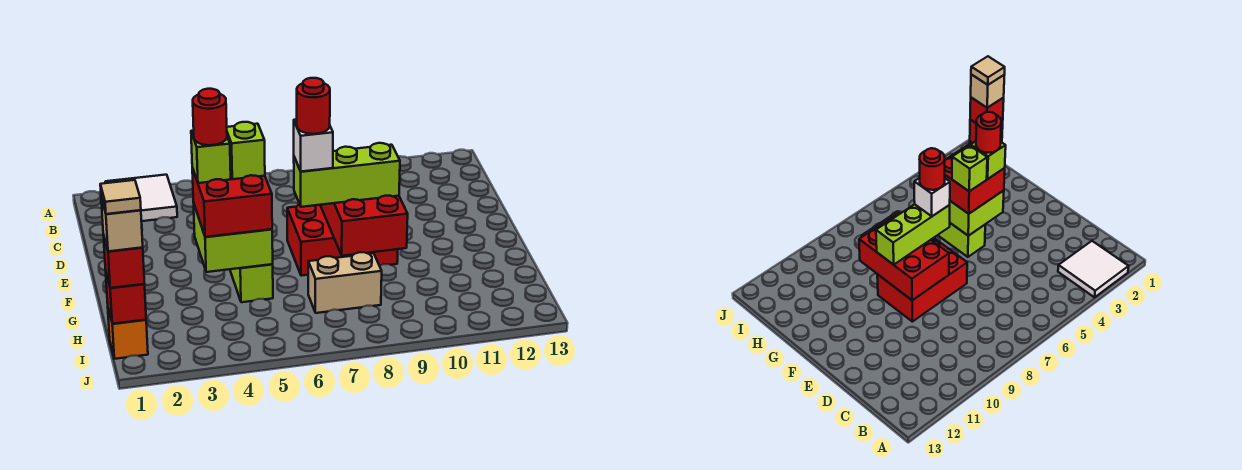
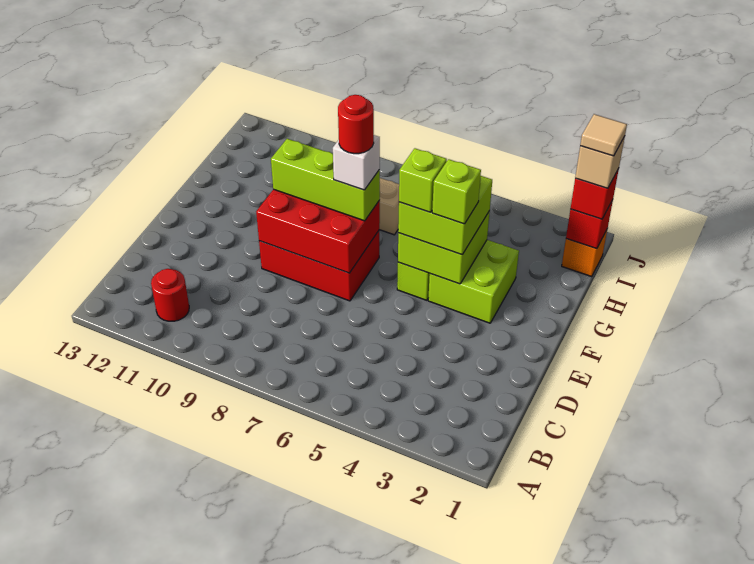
white tile A2:B3 level 1 -> none
red brick E8:G9 level 2 -> red brick E7:F9 level 2
none -> lime brick F3:G4 level 1
red brick F4:G5 level 3 -> lime brick F4:G5 level 3
red round brick F4 level 5 -> red round brick B11 level 1

